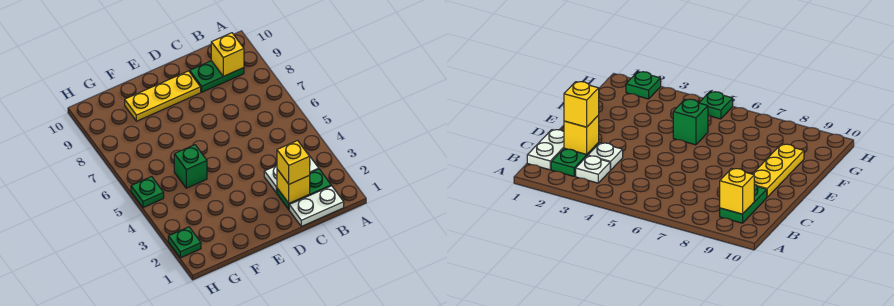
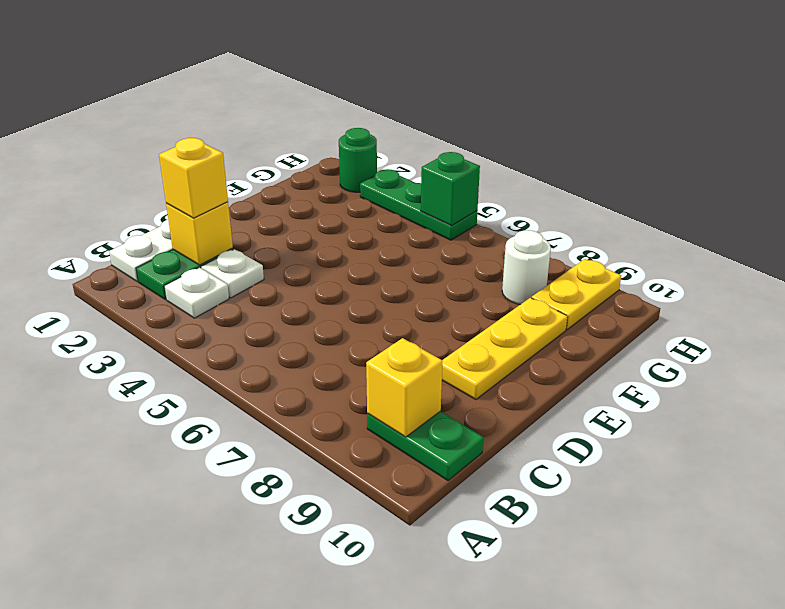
green plate B9:C9 level 1 -> green plate B9:B10 level 1
green brick F5 level 1 -> green brick H5 level 2
none -> white round brick G8 level 1
none -> yellow plate G9:H9 level 1
green plate H2 level 1 -> green round brick H2 level 1
green plate H5 level 1 -> green plate H3:H5 level 1

